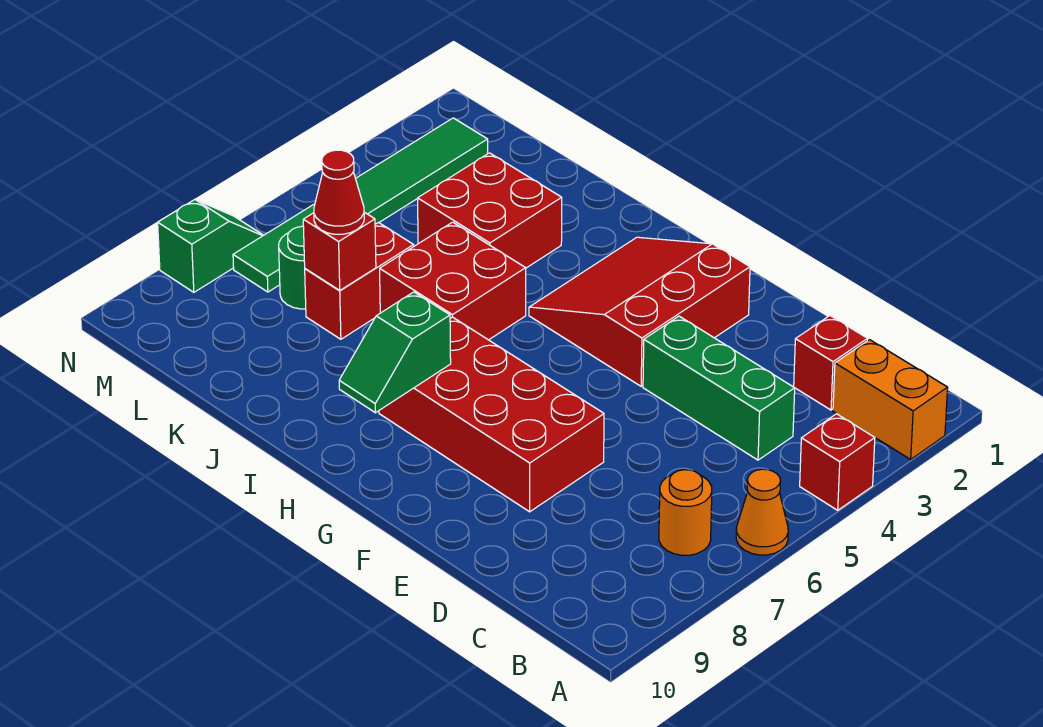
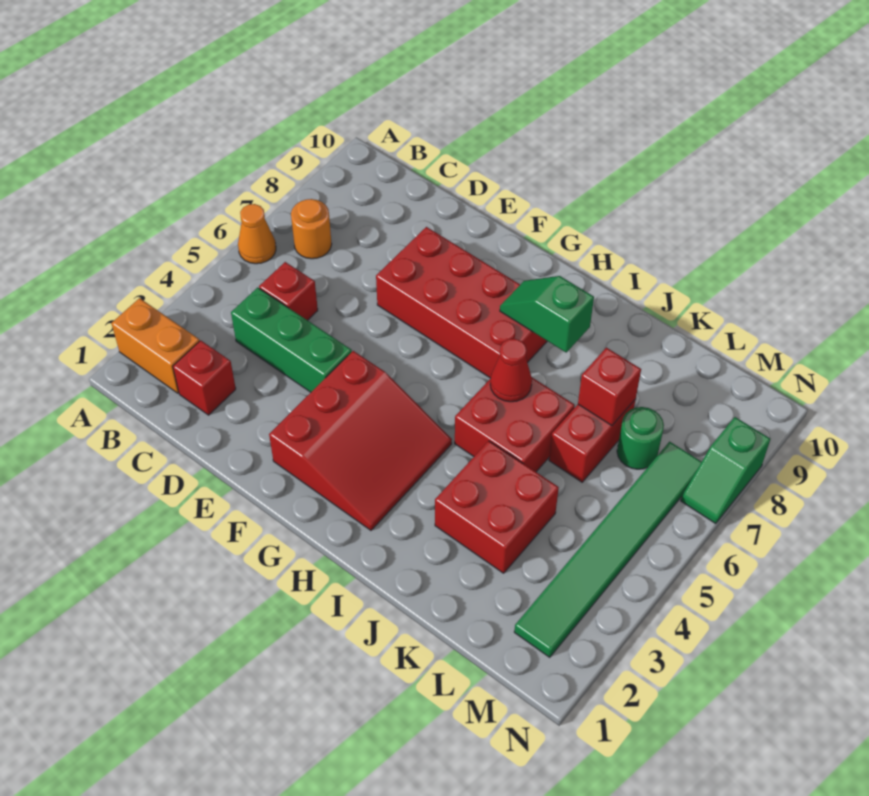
red brick A4 level 1 -> red brick C5 level 1
green slope H8:H9 level 2 top 8 -> green slope H8:I8 level 2 top I
red cone K7 level 3 -> red cone I6 level 2

